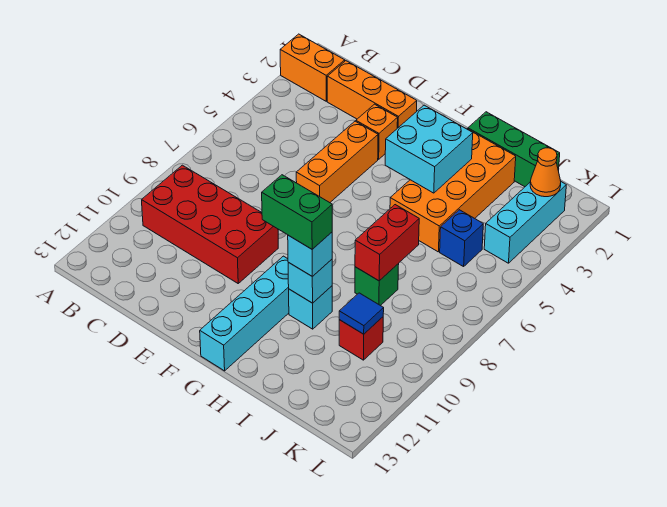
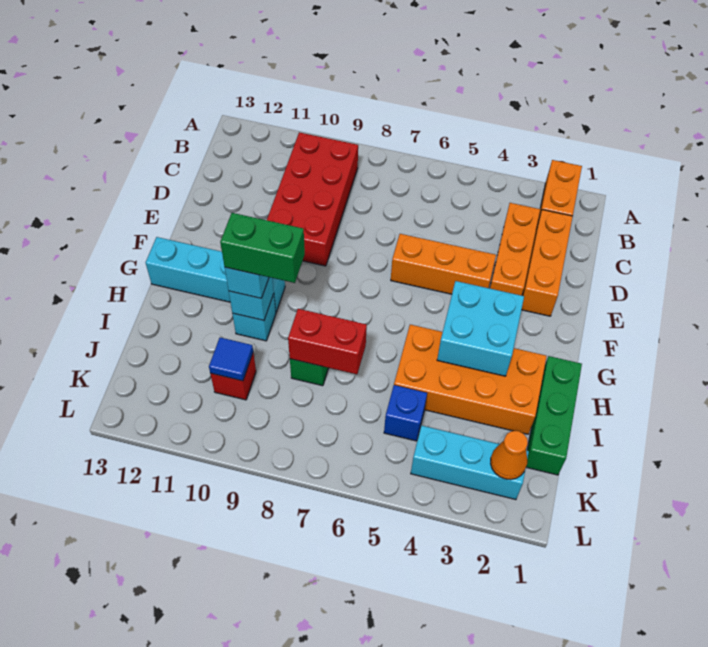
orange brick E3 level 1 -> orange brick C3:E3 level 1
green brick G10:H10 level 4 -> green brick H9:H10 level 4

